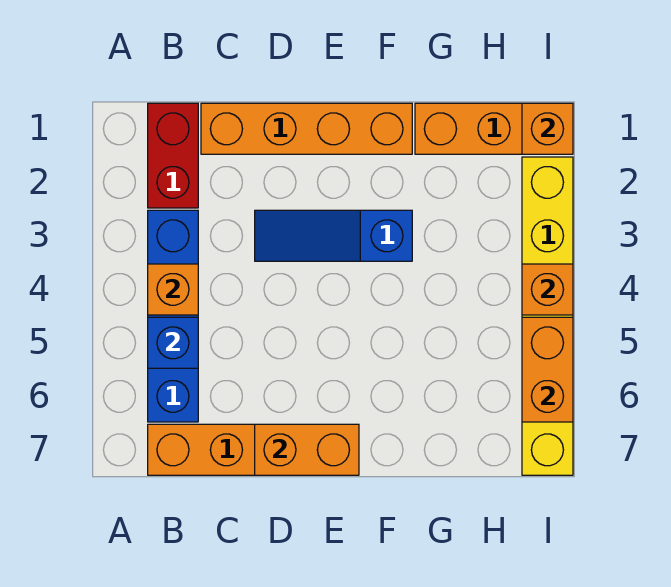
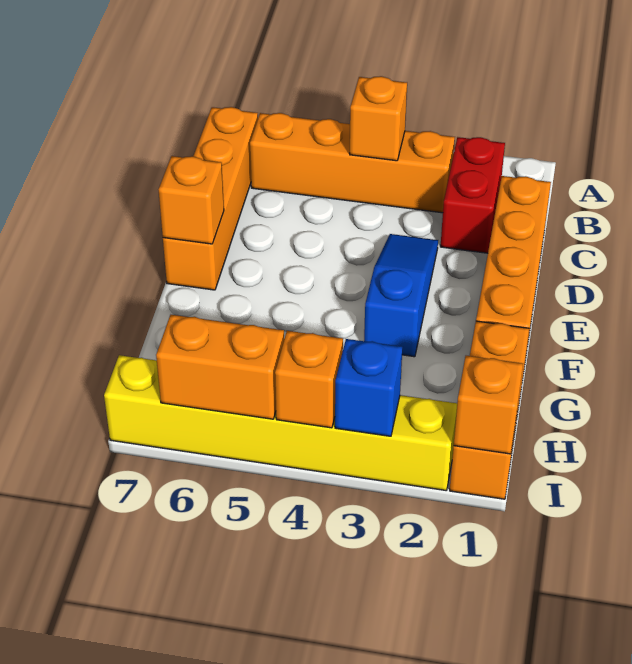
red brick B1:B2 level 1 -> red brick B2:C2 level 1
blue brick B3:B6 level 1 -> orange brick B3:B6 level 1
blue brick B5 level 2 -> blue brick I3 level 2
orange brick D7:E7 level 2 -> orange brick E7 level 2

